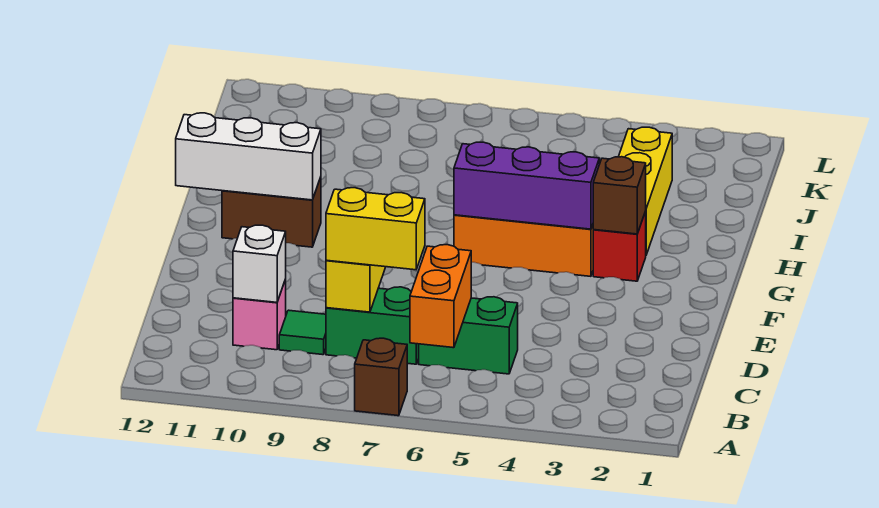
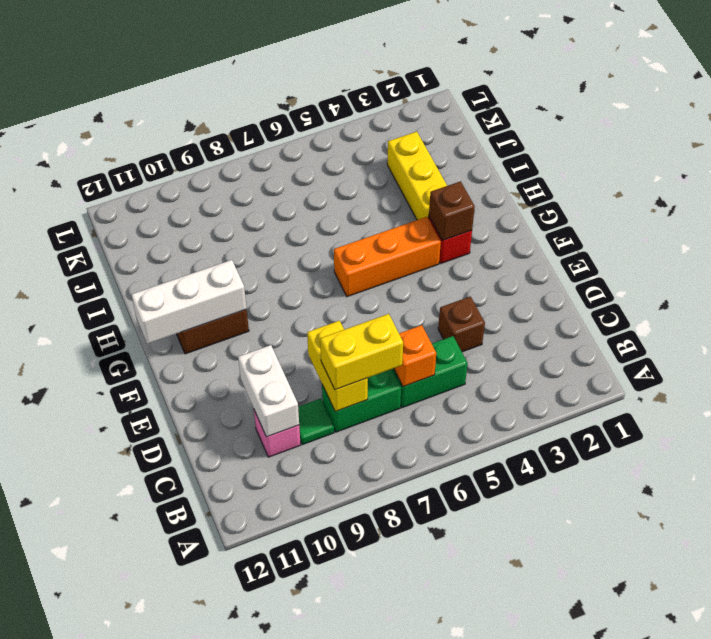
brown brick A7 level 1 -> brown brick D4 level 1
orange brick B6:C6 level 2 -> orange brick C6 level 2
white brick C10 level 2 -> white brick C10:D10 level 2
purple brick G4:G6 level 2 -> none

